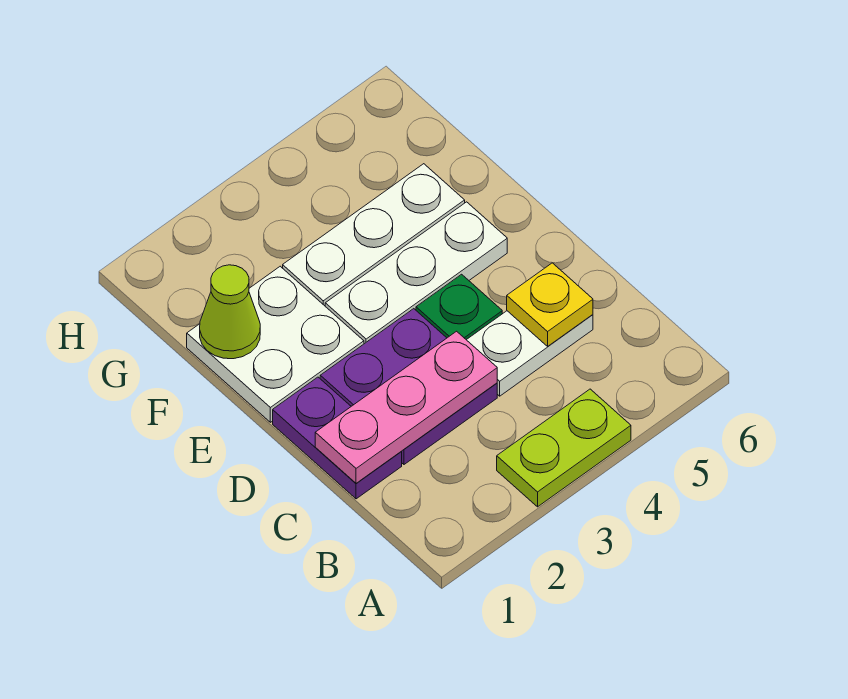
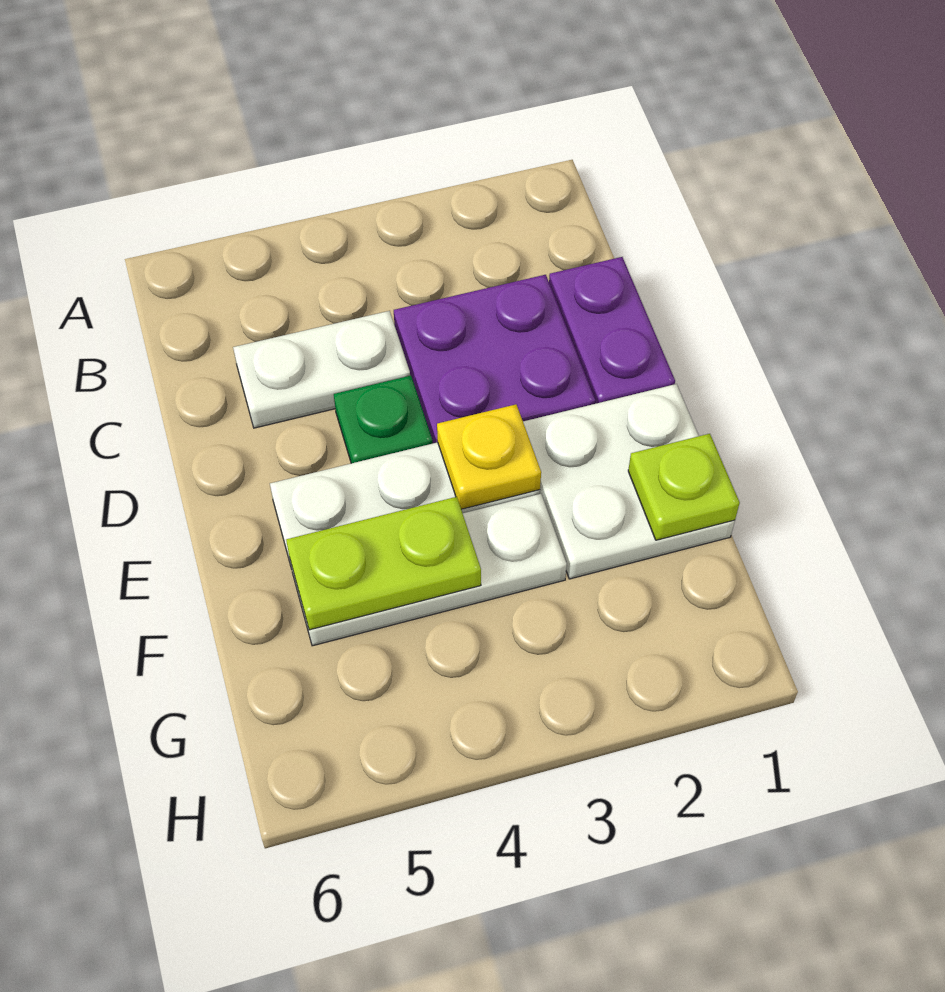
lime plate A3:A4 level 1 -> lime plate F4:F5 level 2
pink plate C1:C3 level 2 -> none
yellow plate C5 level 2 -> yellow plate E3 level 2
lime cone F1 level 2 -> lime plate F1 level 2

